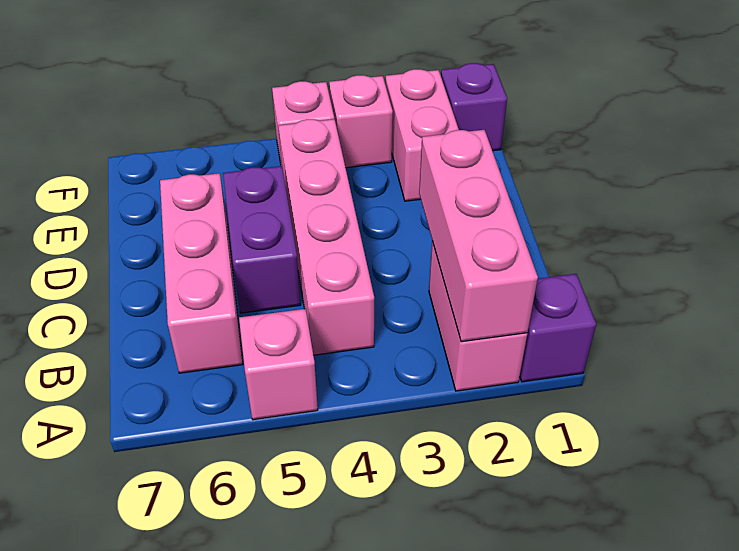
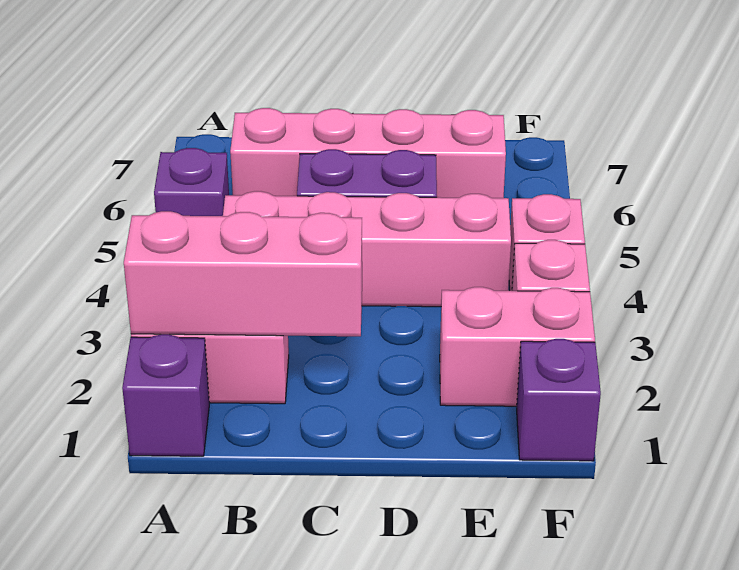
pink brick A5 level 1 -> purple brick A5 level 1
pink brick B6:D6 level 1 -> pink brick B6:E6 level 1

